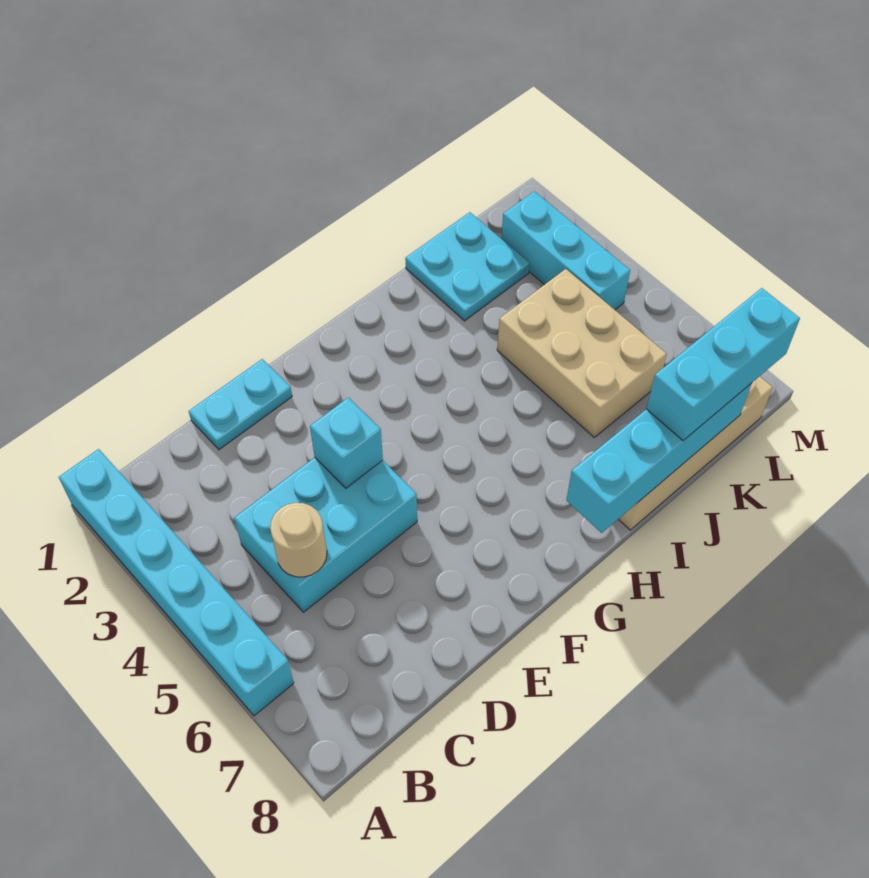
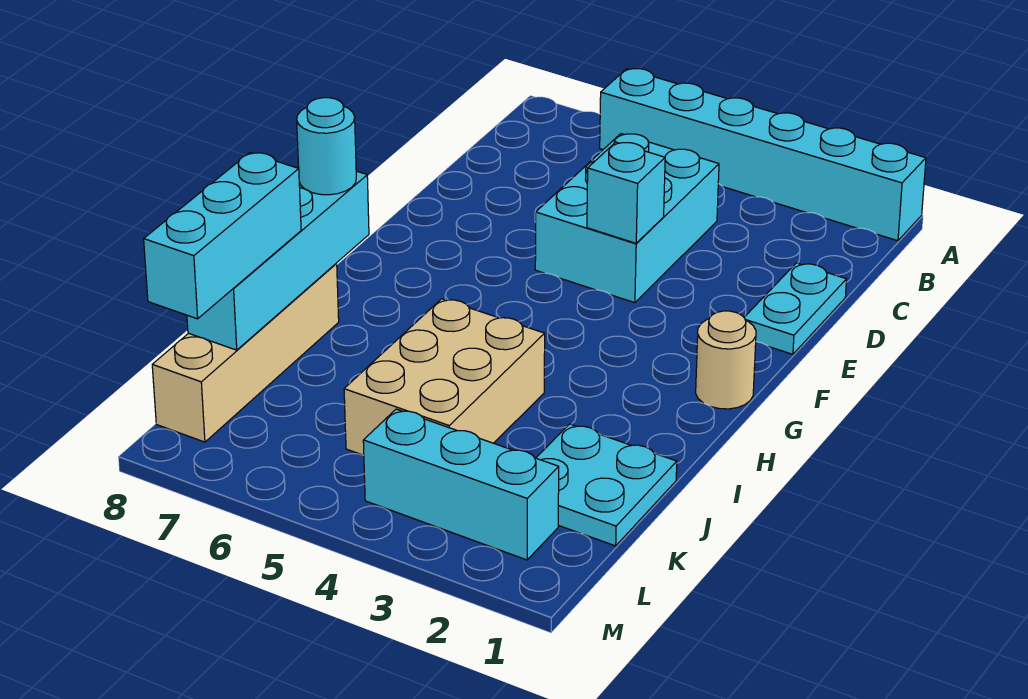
tan round brick C5 level 2 -> tan round brick G1 level 1
none -> cyan round brick H8 level 3
tan brick J4:K6 level 1 -> tan brick I4:K5 level 1

